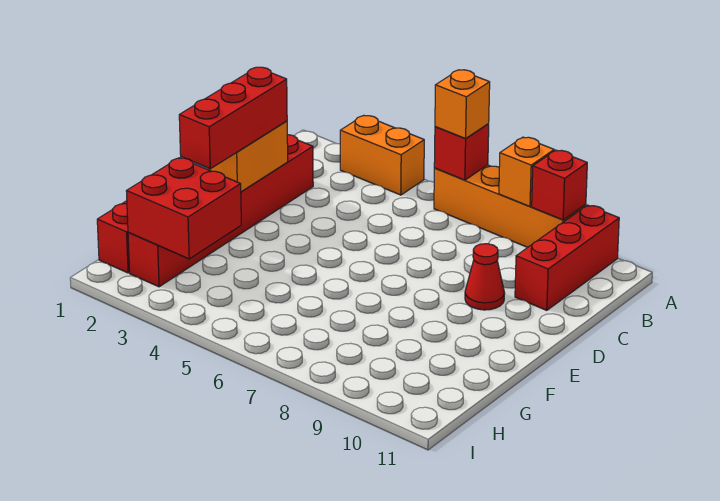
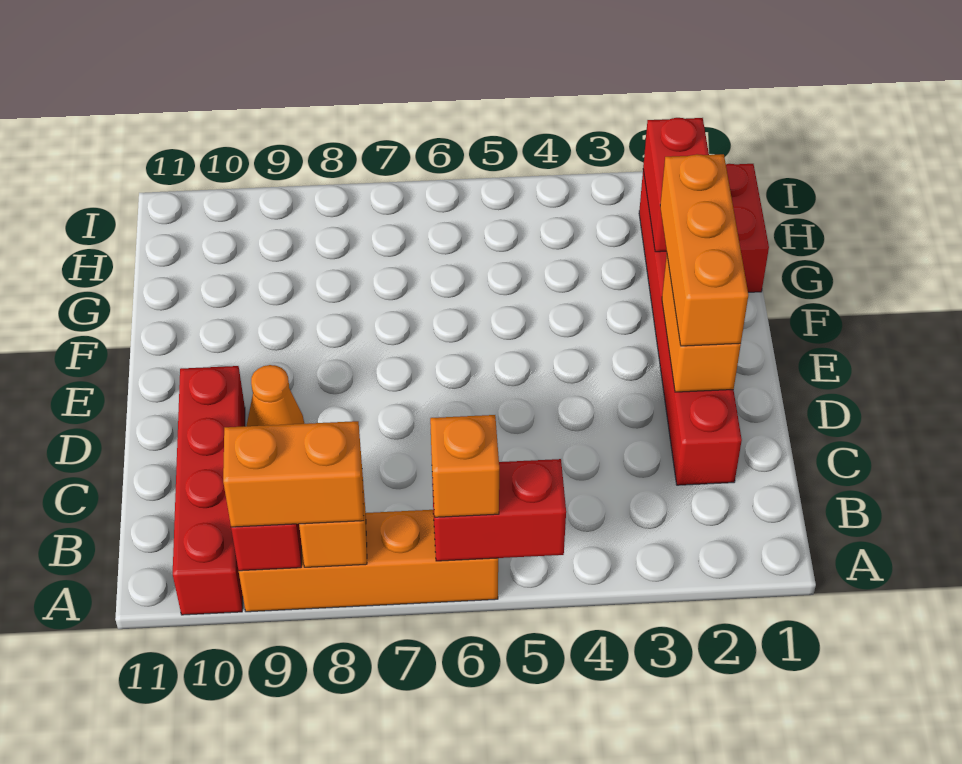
orange brick A3:A4 level 1 -> orange brick A8:A9 level 3
red brick A6 level 2 -> red brick A5:A6 level 2
red brick A10:C10 level 1 -> red brick A10:D10 level 1
red brick D2:F2 level 3 -> orange brick D2:F2 level 3
red cone D9 level 1 -> orange cone D9 level 1
red brick G2:H3 level 2 -> red brick G2:H2 level 2

